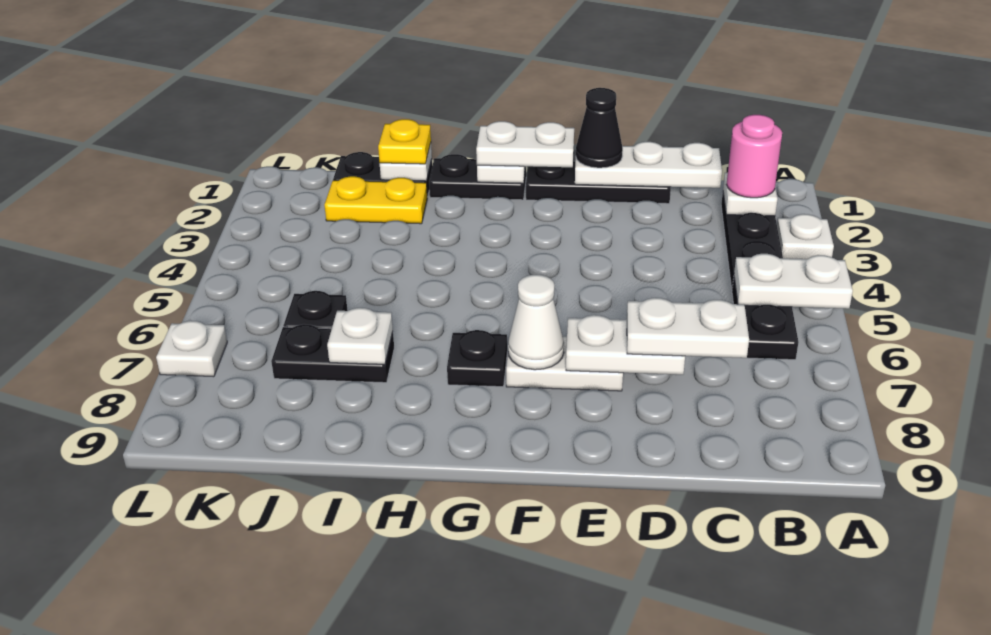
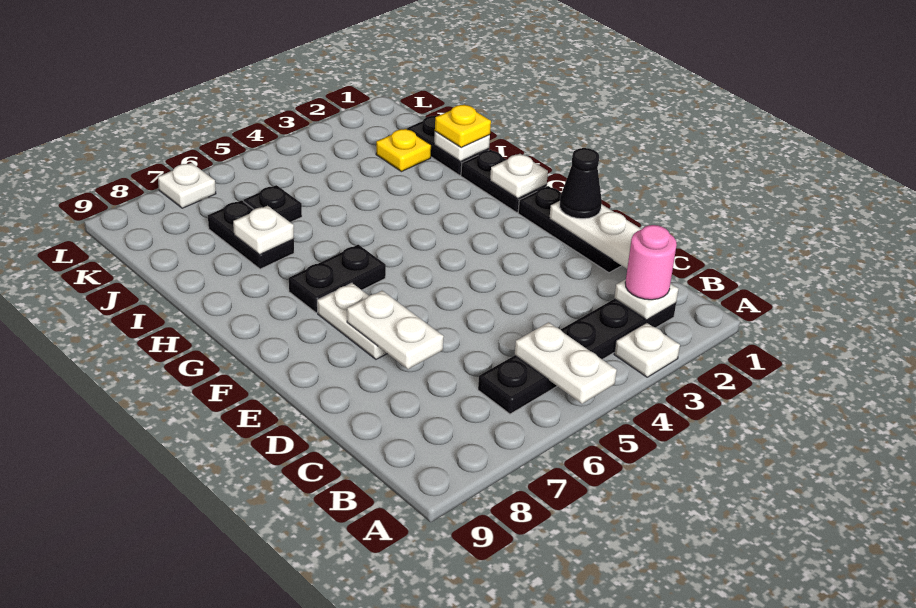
white plate C7:D7 level 3 -> none
white plate F1:G1 level 3 -> none
white cone F7 level 2 -> none
black plate G7 level 1 -> black plate G6:G7 level 1
yellow plate I2:J2 level 1 -> yellow plate J2 level 1

